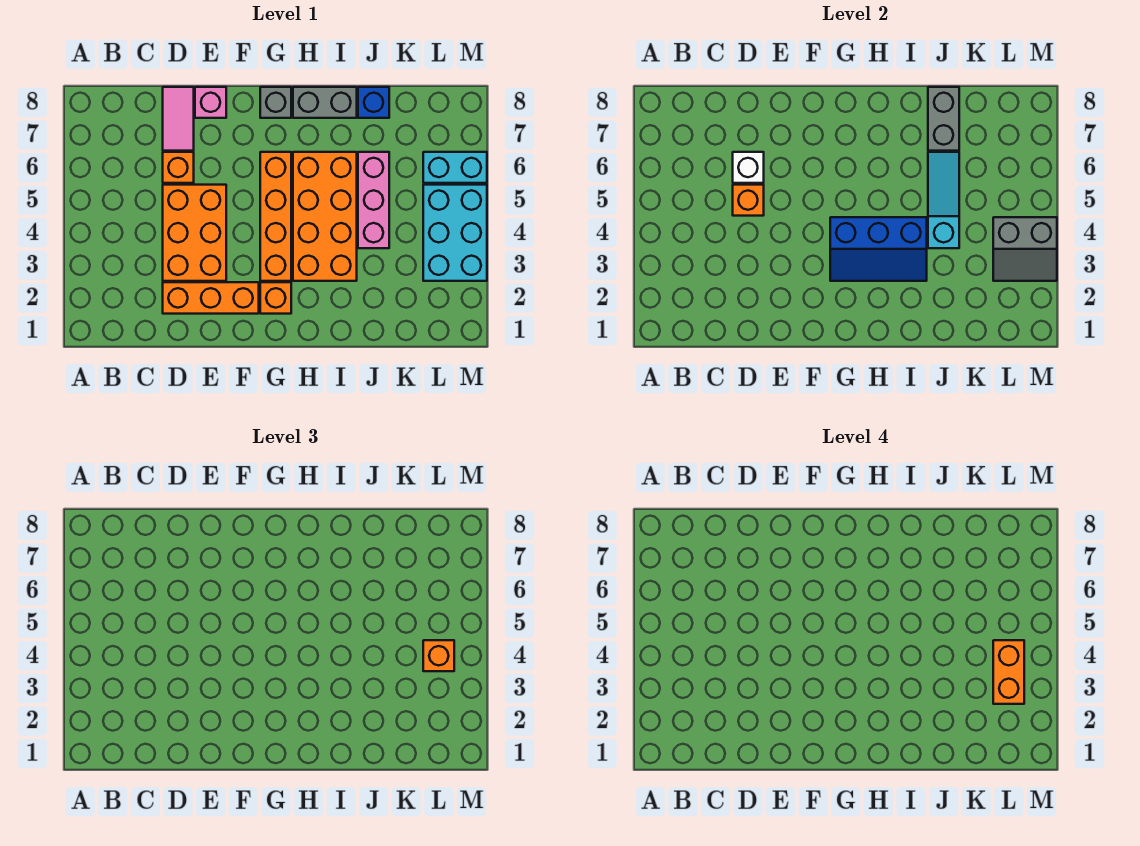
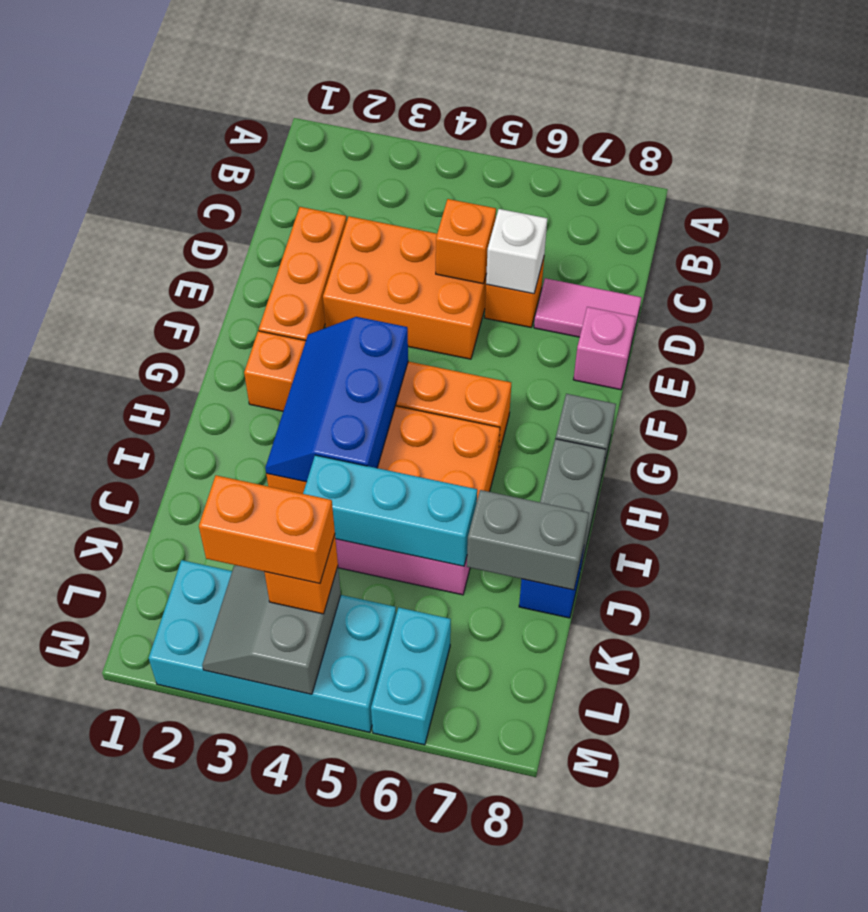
cyan slope J4:J6 level 2 top 4 -> cyan brick J4:J6 level 2
cyan brick L3:M5 level 1 -> cyan brick L2:M5 level 1

